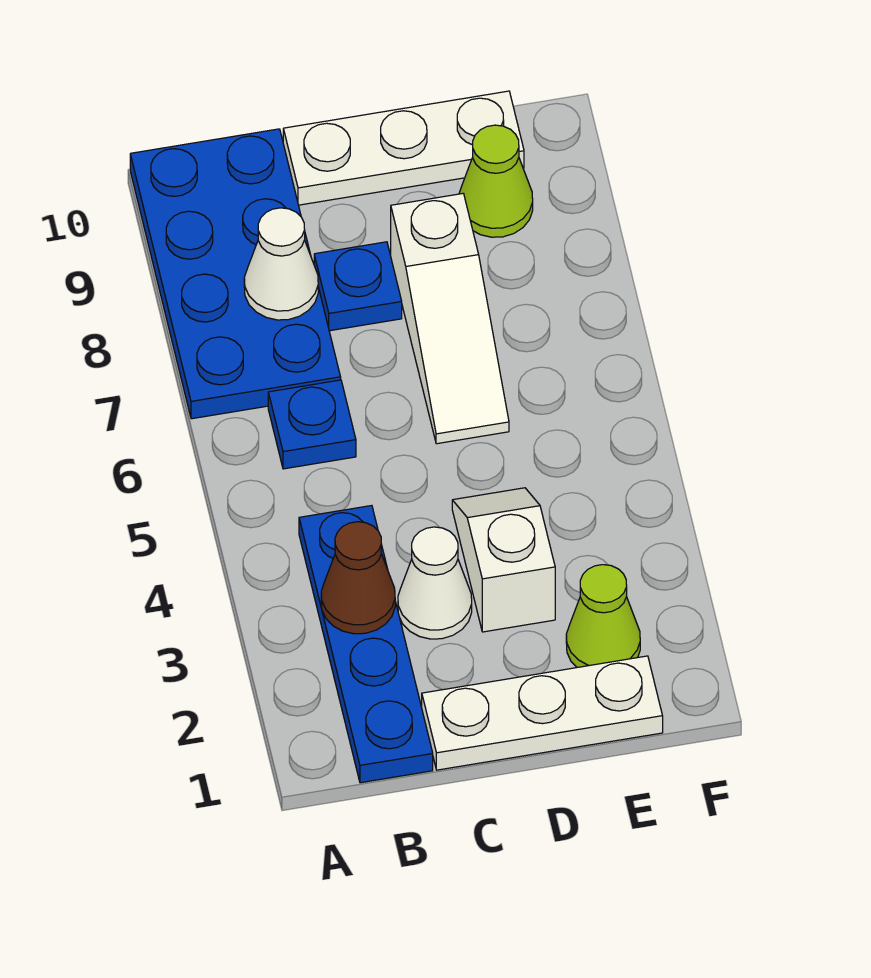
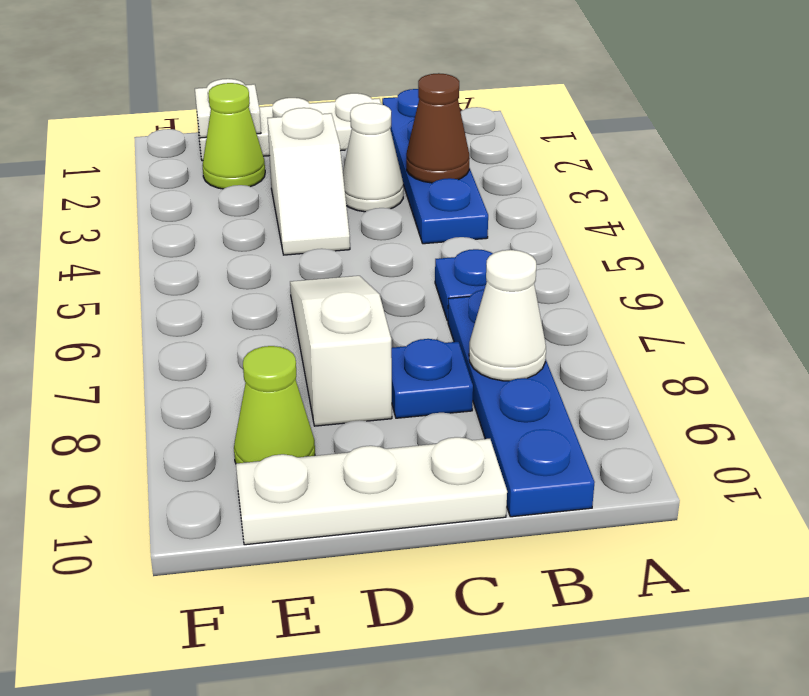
blue plate A7:B10 level 1 -> blue plate B7:B10 level 1
none -> white plate E1 level 2

